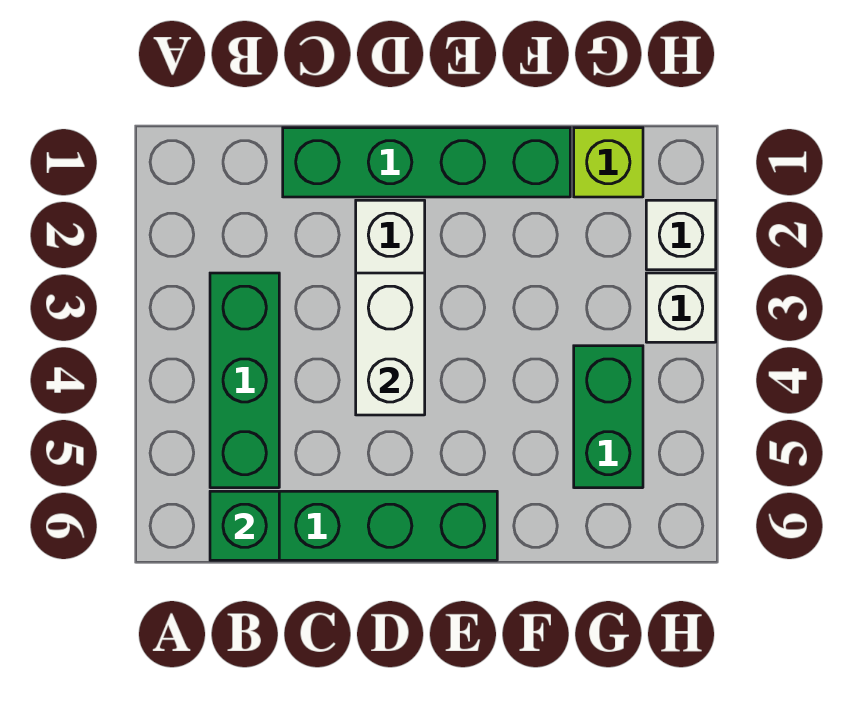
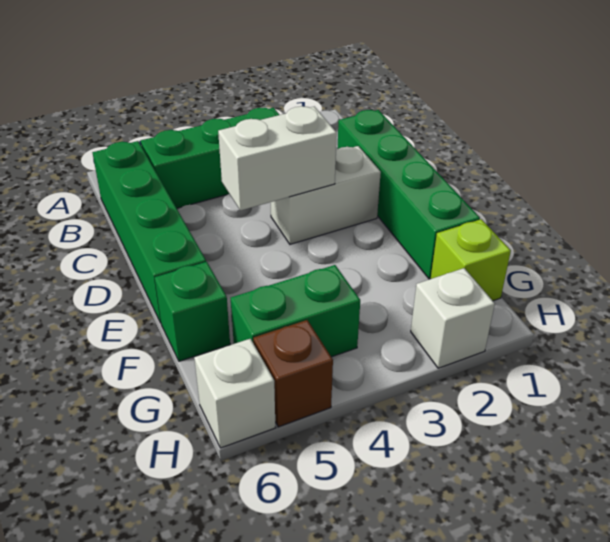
green brick B6 level 2 -> green brick F6 level 1
white brick H3 level 1 -> white brick H6 level 1
none -> brown brick H5 level 1

